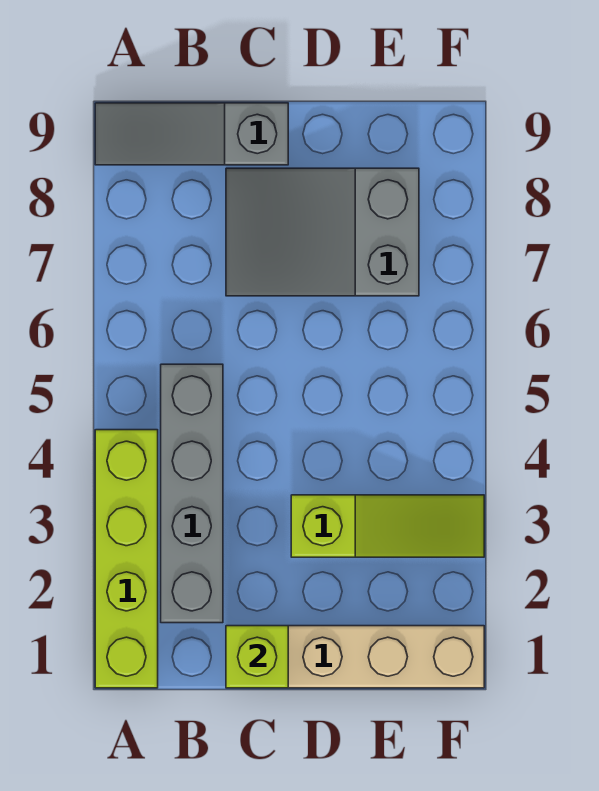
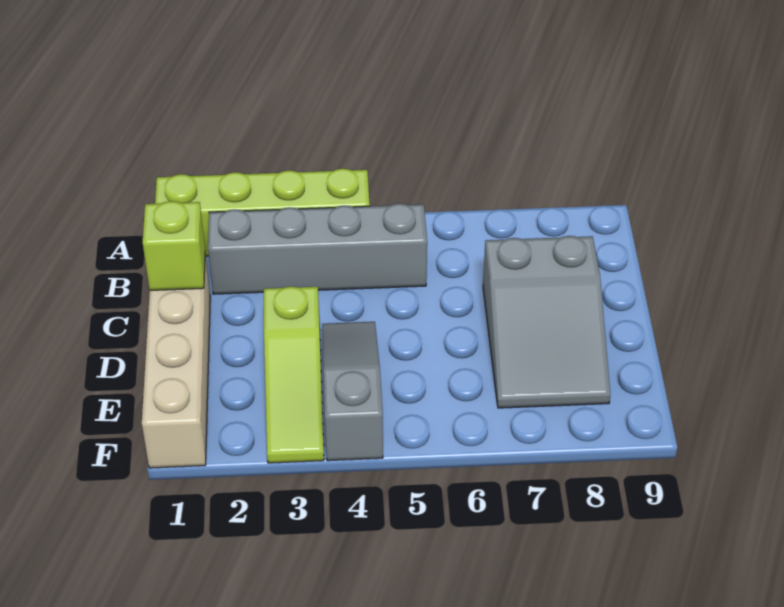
grey slope A9:C9 level 1 top C -> grey slope D4:F4 level 1 top F
grey slope C7:E8 level 1 top E -> grey slope C7:E8 level 1 top C

